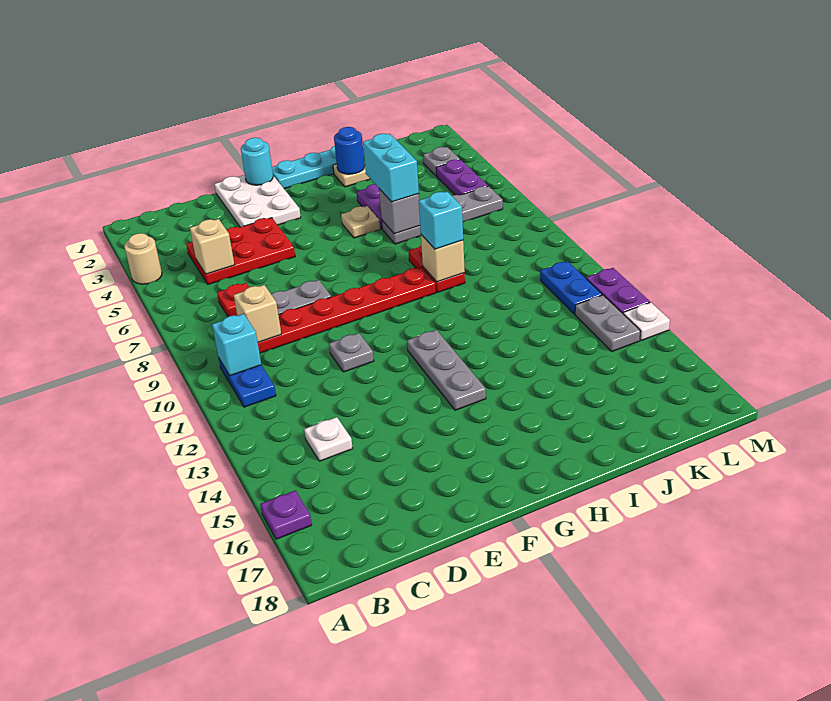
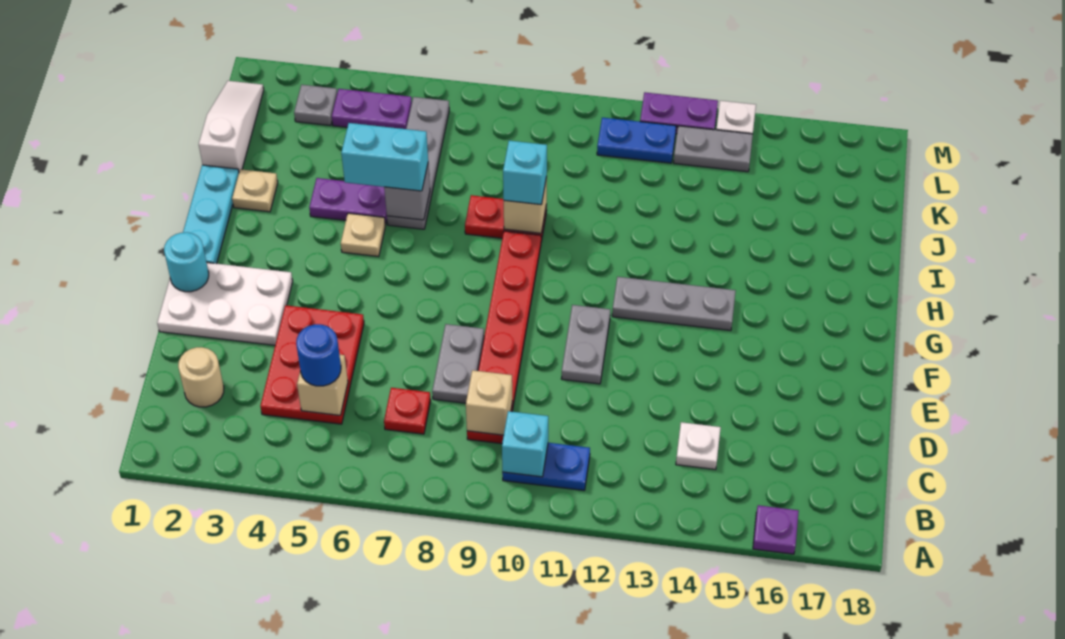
tan round brick A4 level 1 -> tan round brick C2 level 1
grey plate E11 level 1 -> grey plate E11:F11 level 1
blue round brick I2 level 2 -> blue round brick C5 level 3
none -> white slope J1:L1 level 1 top J

